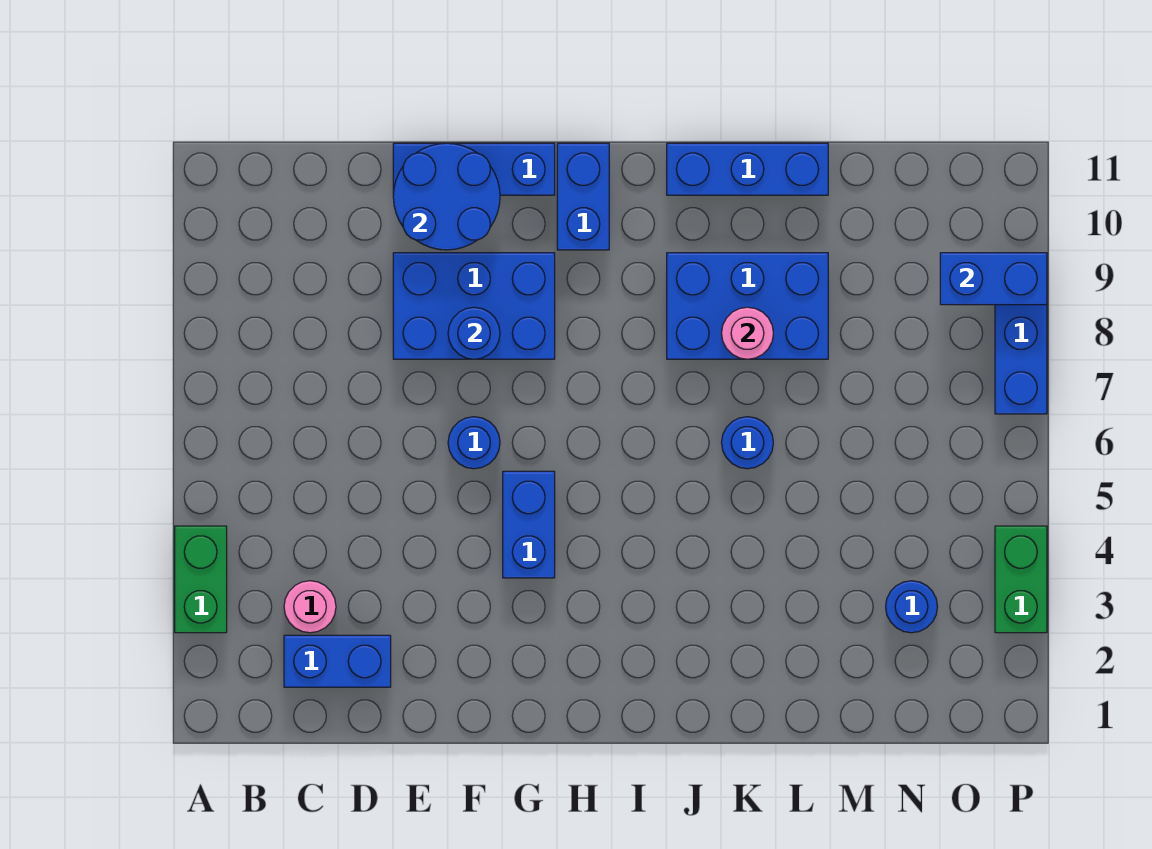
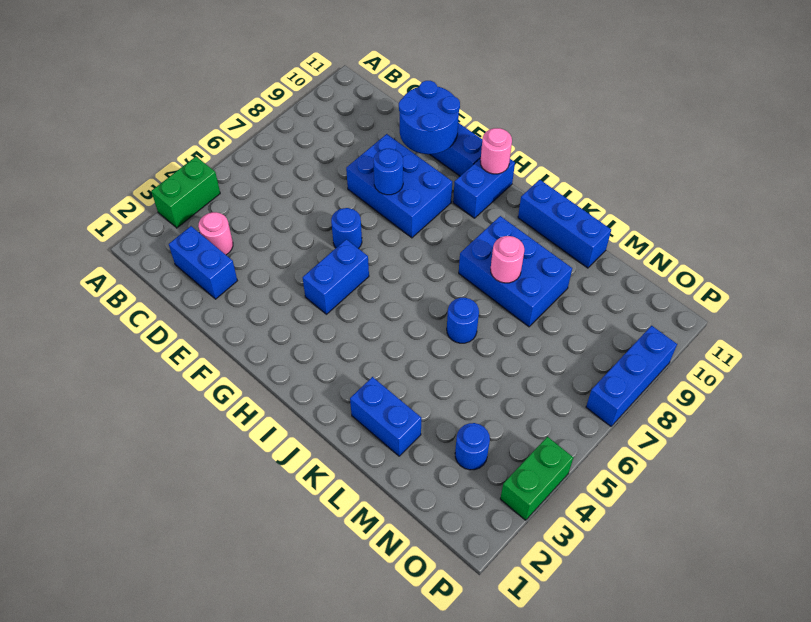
none -> pink round brick H11 level 2
blue brick O9:P9 level 2 -> blue brick K2:L2 level 1

